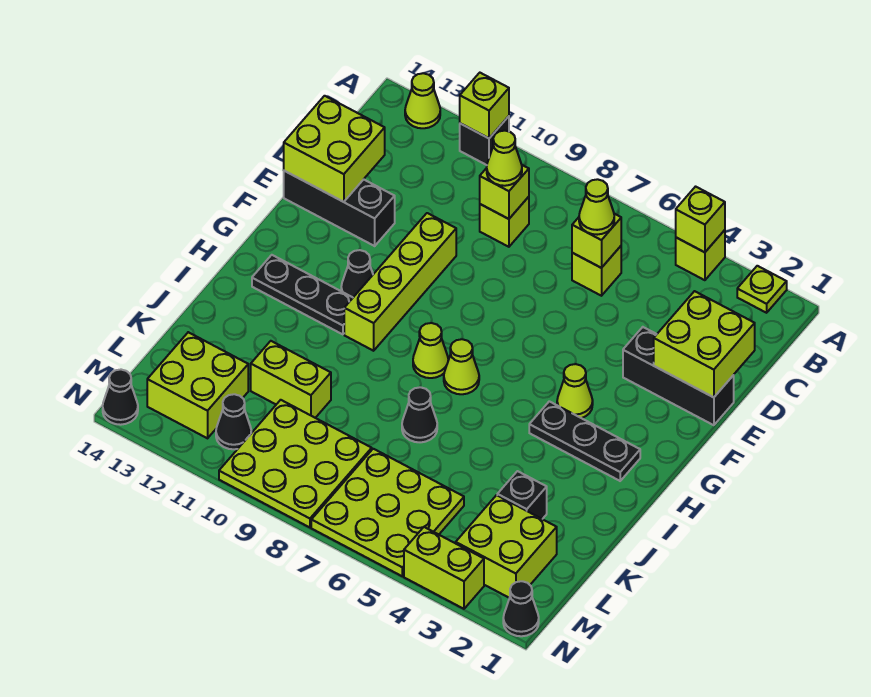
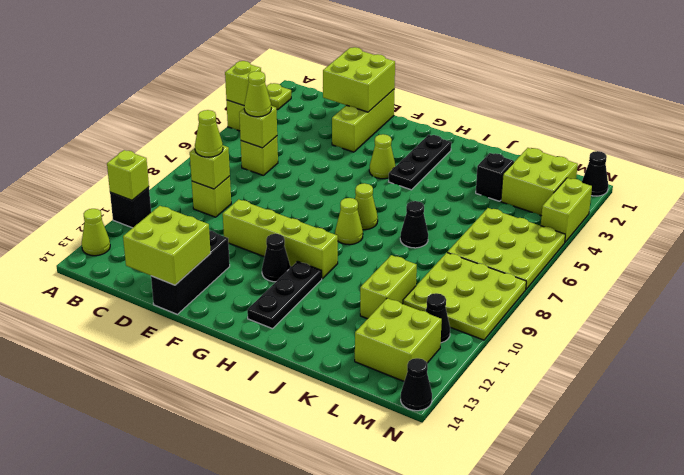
black brick E1:E3 level 1 -> lime brick E1:E3 level 1

